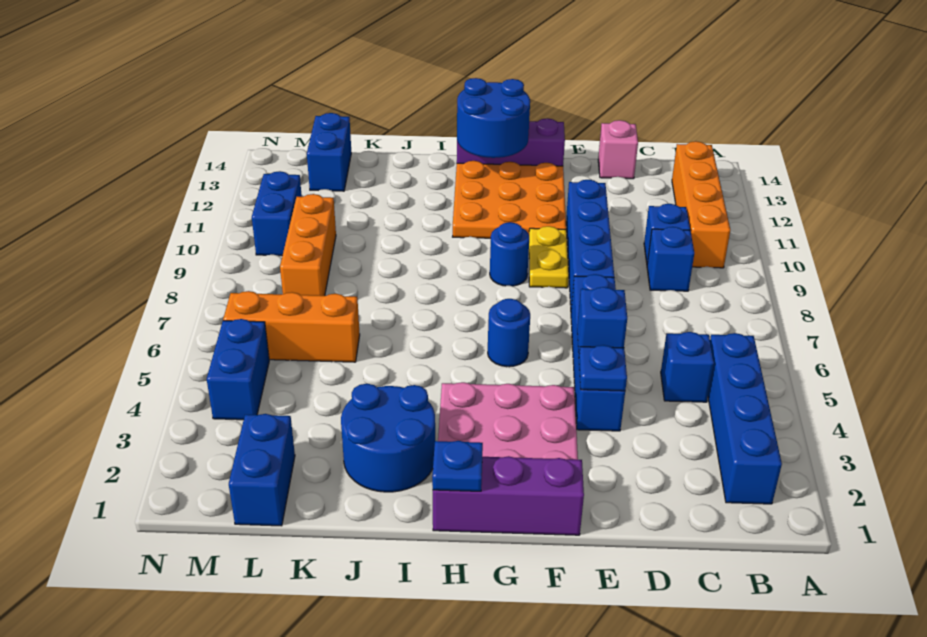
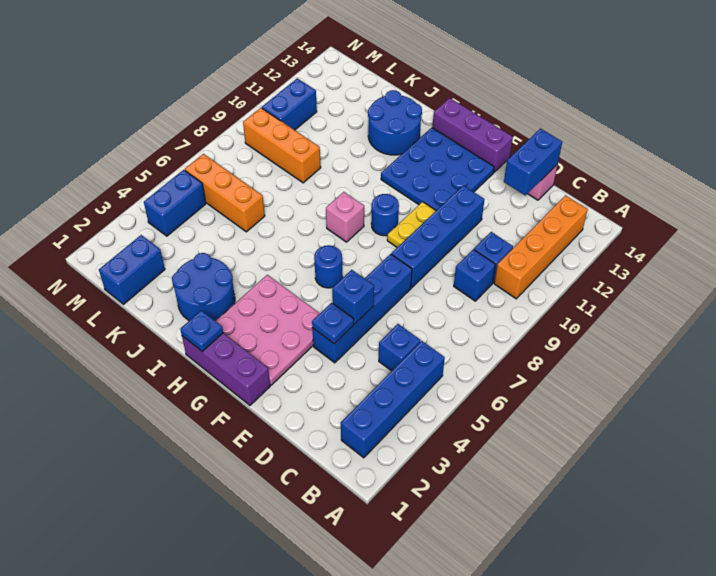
orange plate F11:H13 level 1 -> blue plate F11:H13 level 1
blue round brick G13:H14 level 2 -> blue round brick I12:J13 level 1
none -> pink brick H8 level 1
orange brick L8:L10 level 1 -> orange brick K9:M9 level 1
blue brick L13:L14 level 1 -> blue brick D13:D14 level 2

